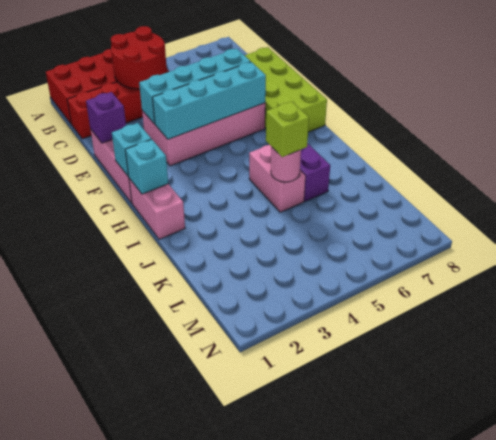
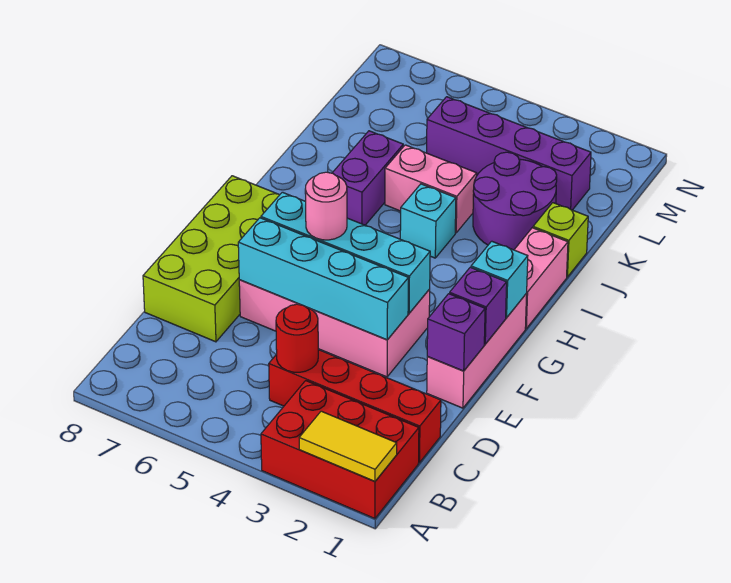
none -> yellow tile A1:A2 level 2
red round brick B3:C4 level 2 -> red round brick C4 level 2
none -> purple brick F1 level 2
cyan brick H1 level 2 -> cyan brick I4 level 1
pink brick I5:J5 level 1 -> pink brick J4:J5 level 1
none -> purple round brick J2:K3 level 1
pink round brick J5 level 2 -> pink round brick F5 level 3
lime brick J5 level 3 -> lime brick J1 level 1
none -> purple brick L2:L5 level 1

